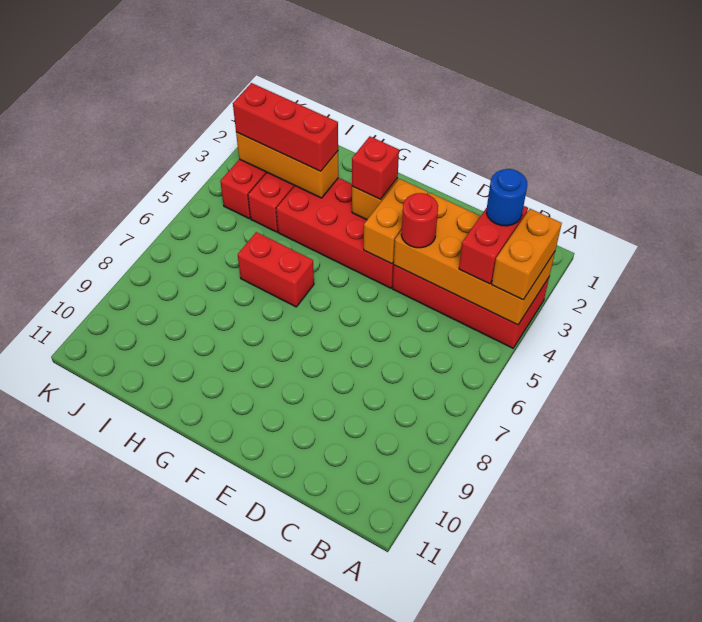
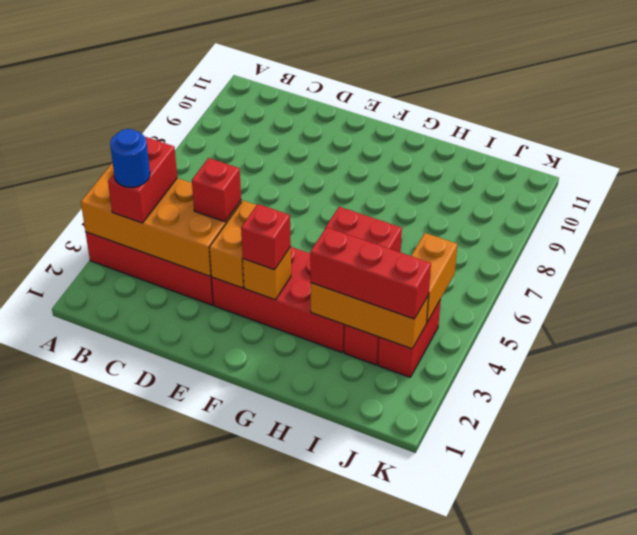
orange brick A3:A4 level 3 -> orange brick J4:J5 level 2
red round brick D4 level 3 -> red brick D4 level 3

